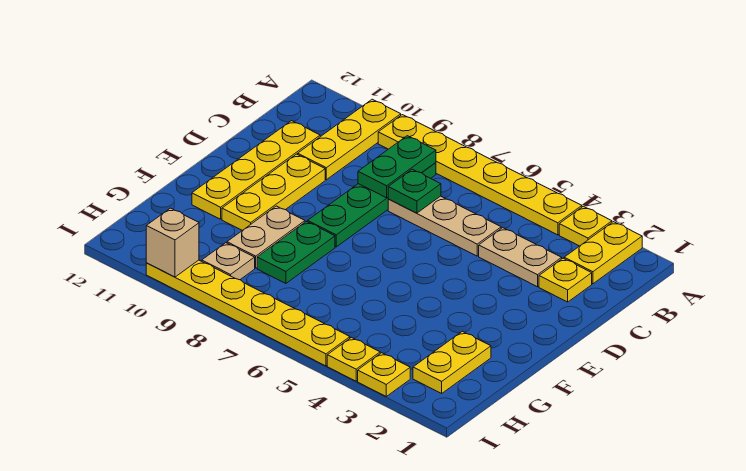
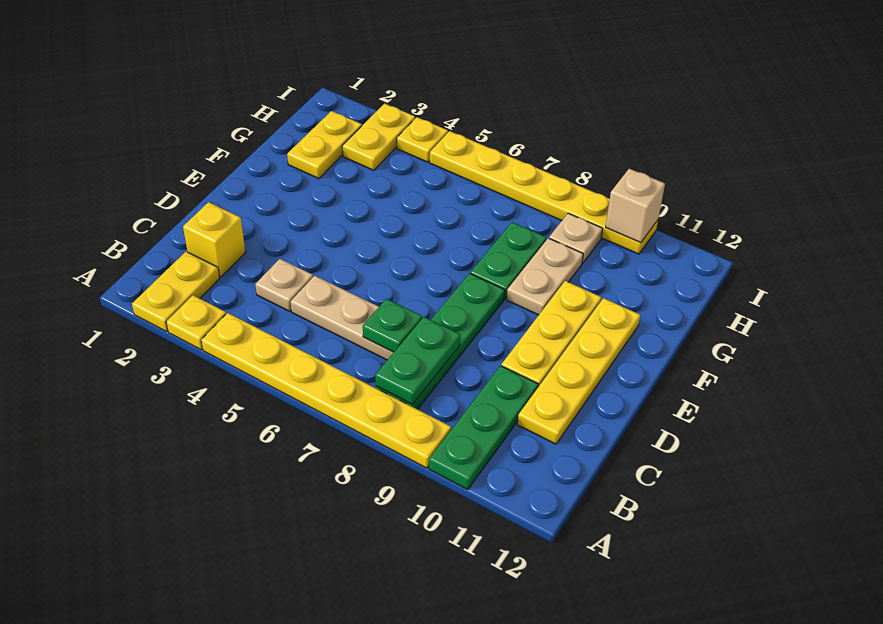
yellow plate A10:C10 level 1 -> green plate A10:C10 level 1
yellow plate C2 level 1 -> yellow brick C2 level 1
tan plate C3:C4 level 1 -> tan plate C4 level 1
yellow plate I3 level 1 -> yellow plate H3:I3 level 1

